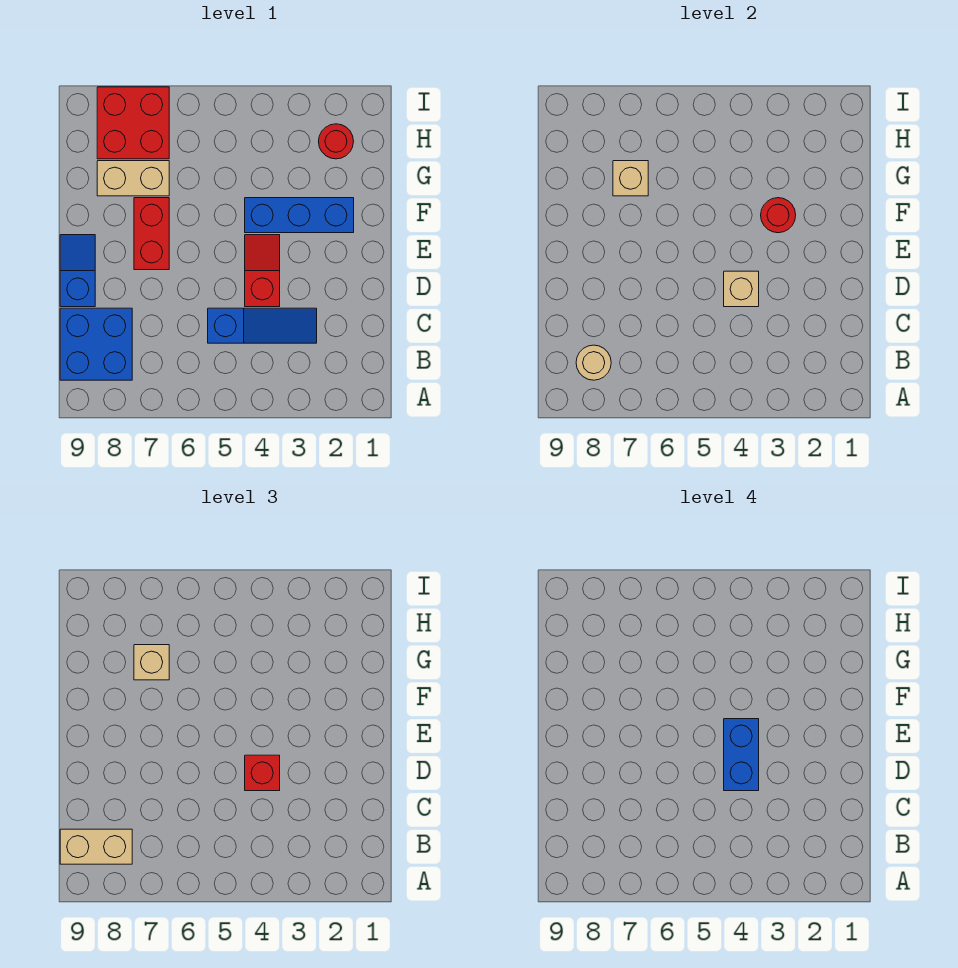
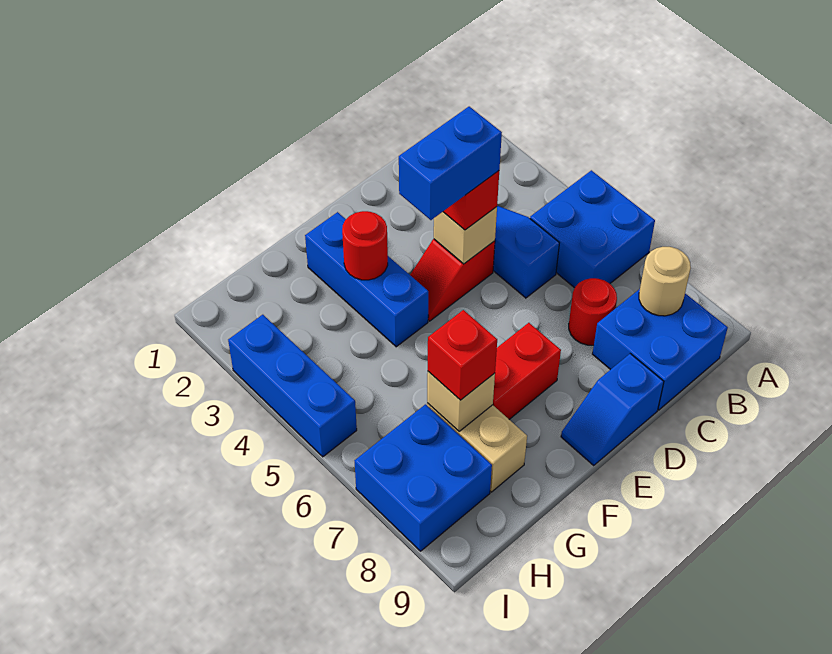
none -> blue brick A5:B6 level 1
tan brick B8:B9 level 3 -> none
tan brick G7 level 3 -> red brick G7 level 3
red round brick H2 level 1 -> red round brick C7 level 1
red brick H7:I8 level 1 -> blue brick H7:I8 level 1
none -> blue brick I3:I5 level 1

